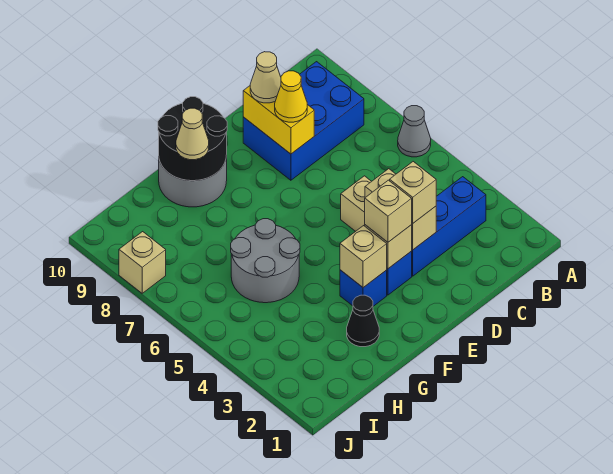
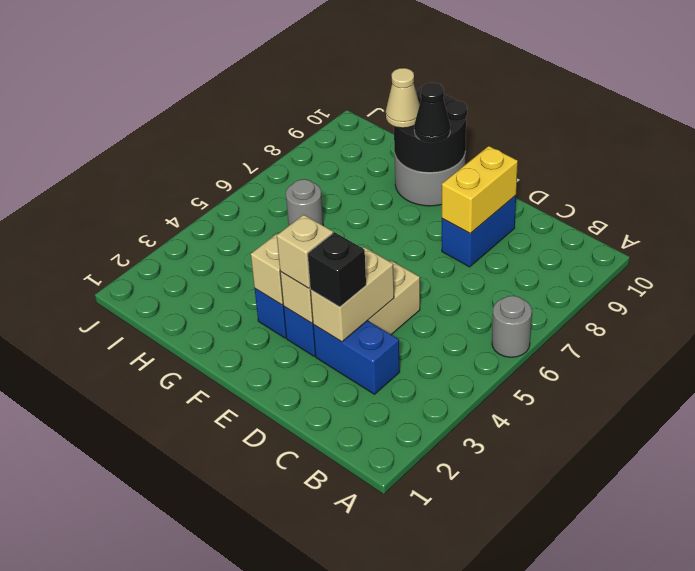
grey cone A6 level 1 -> grey round brick A6 level 1
blue brick B3:D3 level 1 -> blue brick C3:D3 level 1
blue brick B8:D9 level 1 -> blue brick D8:D9 level 1
tan brick D3 level 3 -> black brick D3 level 3
yellow cone D8 level 3 -> none
tan cone D9 level 3 -> none
black cone G2 level 1 -> black cone F9 level 3
grey round brick G5:H6 level 1 -> grey round brick H6 level 1
tan brick J8 level 1 -> none

